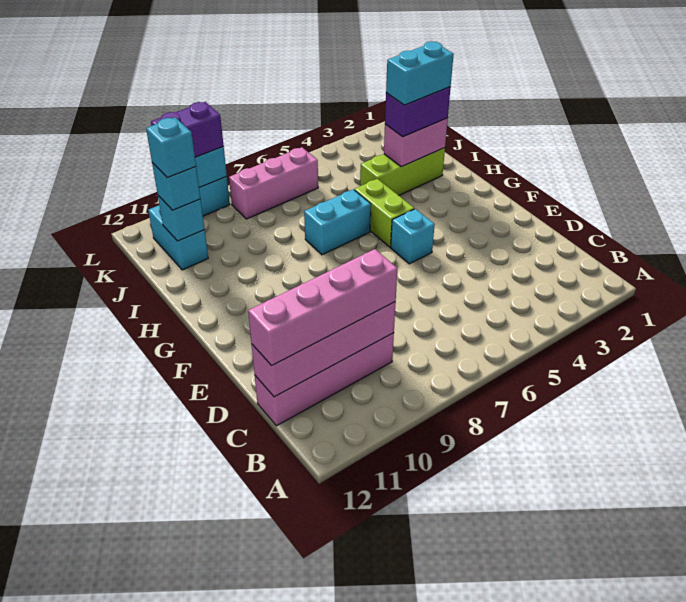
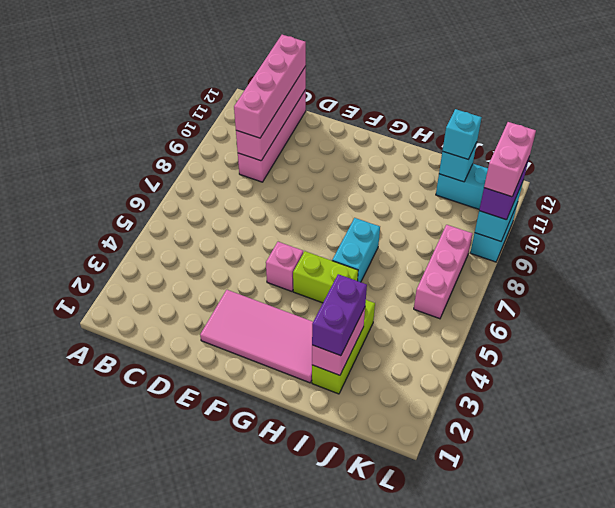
none -> pink tile E2:H3 level 1
cyan brick F5 level 1 -> pink brick F5 level 1
cyan brick I2:I3 level 4 -> none
cyan brick J11 level 4 -> none
none -> pink brick L9:L10 level 4

